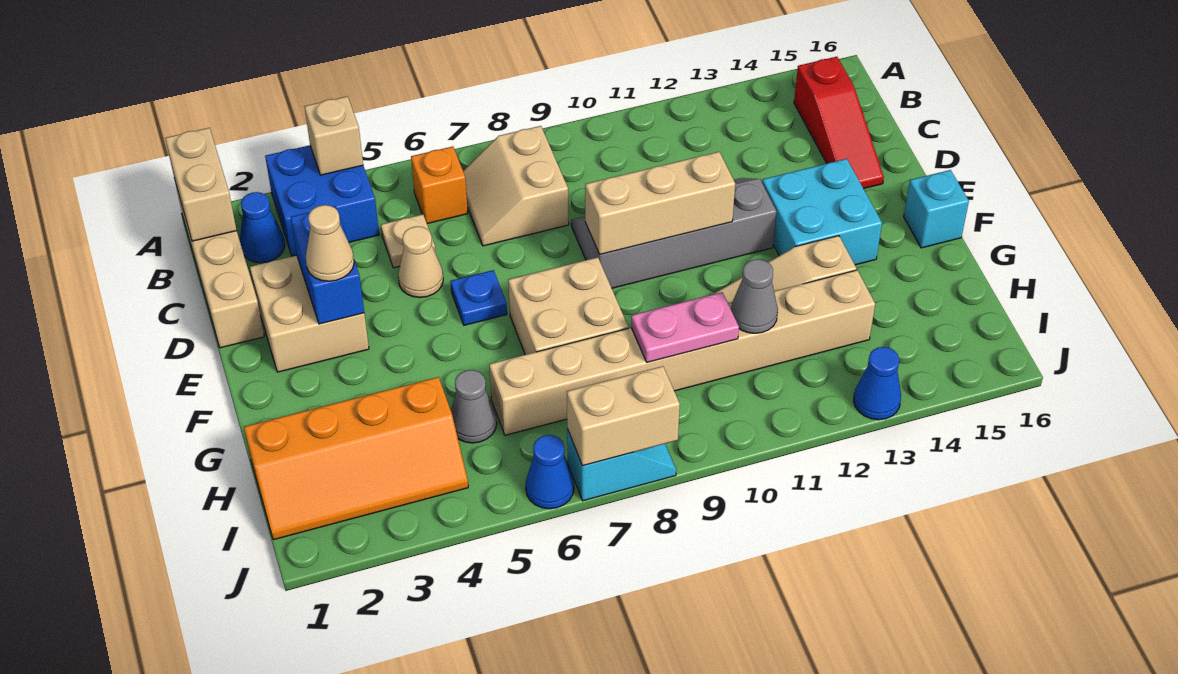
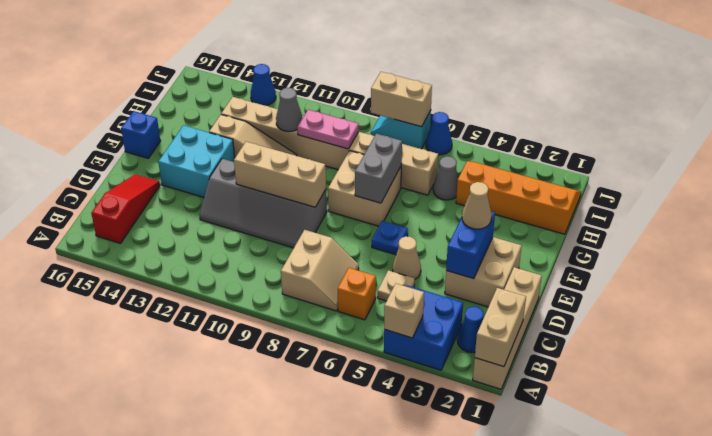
none -> grey brick F7:G7 level 2
cyan brick F16 level 1 -> blue brick F16 level 1

